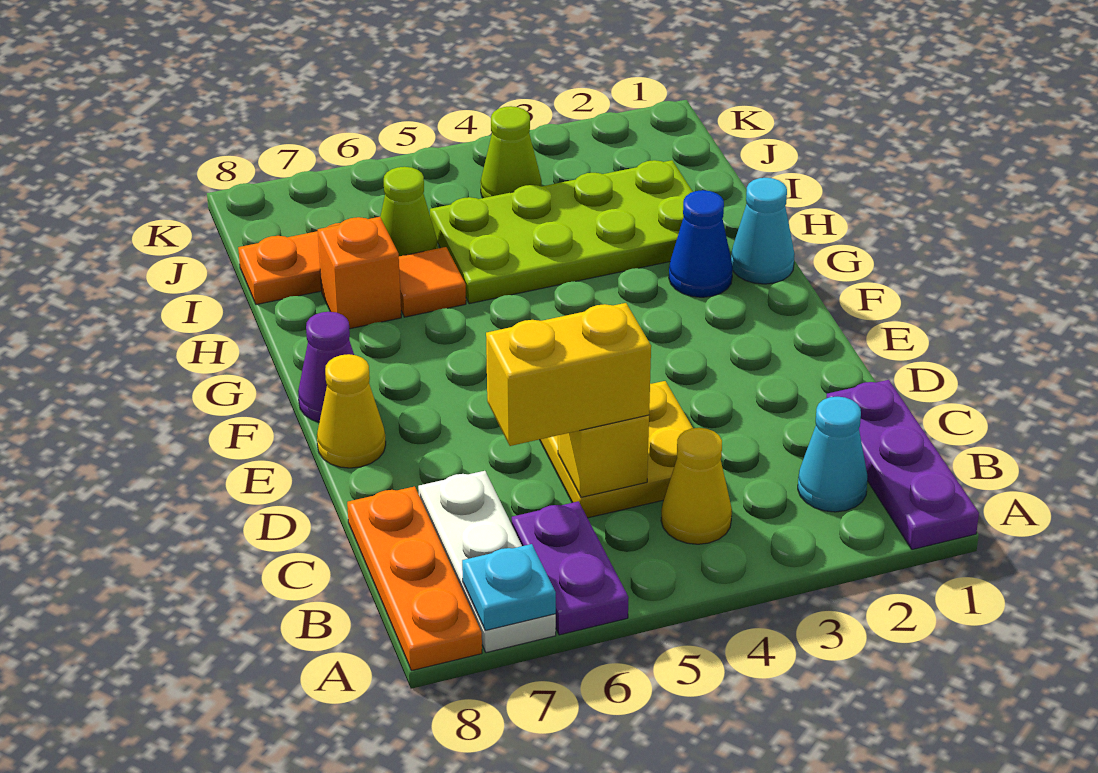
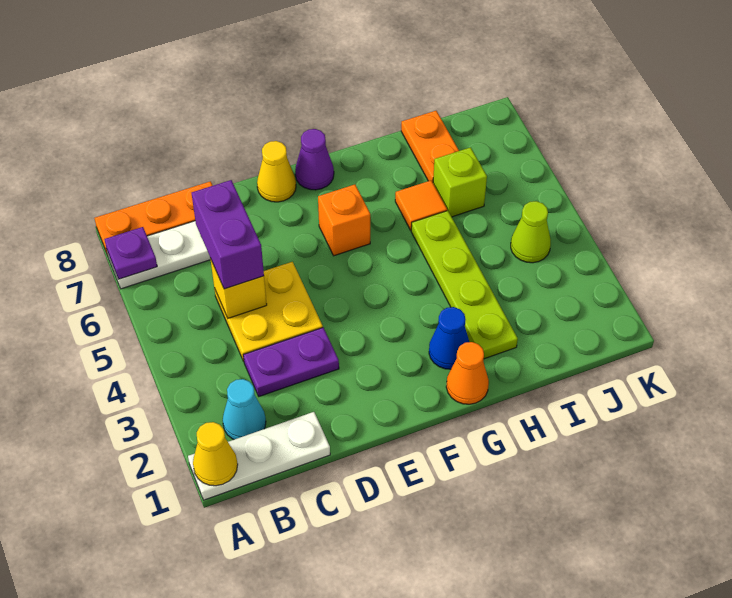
purple plate A1:C1 level 1 -> white plate A1:C1 level 1
purple plate A6:B6 level 1 -> purple plate C3:D3 level 1
cyan plate A7 level 2 -> purple plate A7 level 2
yellow cone B4 level 1 -> yellow cone A1 level 2
yellow brick C5:C6 level 3 -> purple brick C5:C6 level 3
cyan cone G1 level 1 -> orange cone G1 level 1
lime plate H2:I5 level 1 -> lime plate H2:H5 level 1
orange brick H7 level 1 -> orange brick F6 level 1
lime cone I6 level 1 -> lime brick I6 level 1

